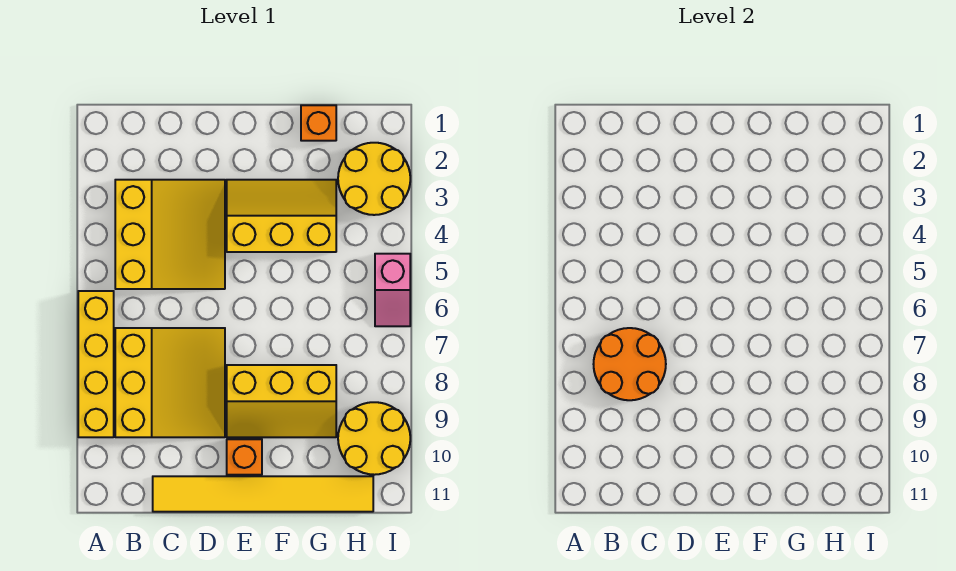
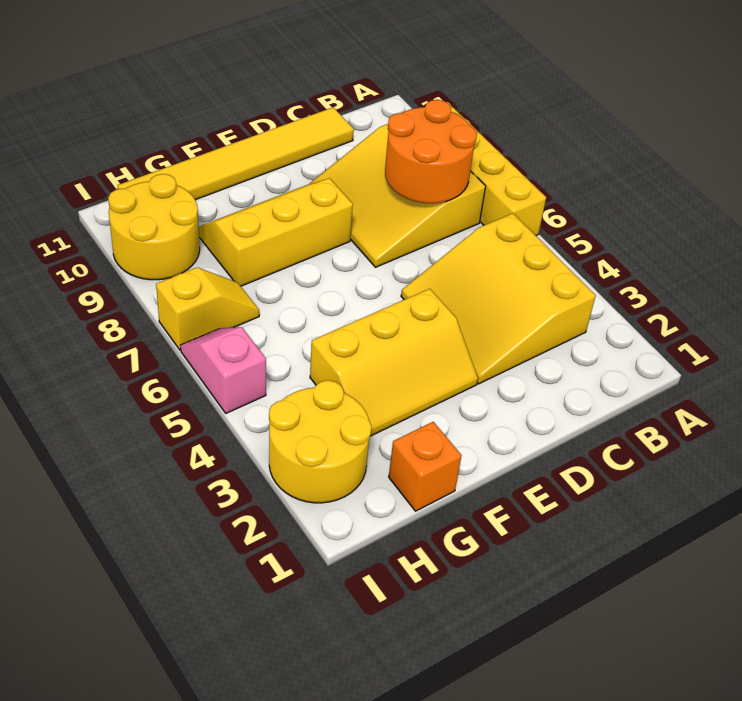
orange brick E10 level 1 -> none
none -> yellow slope H7:I7 level 1 top I

